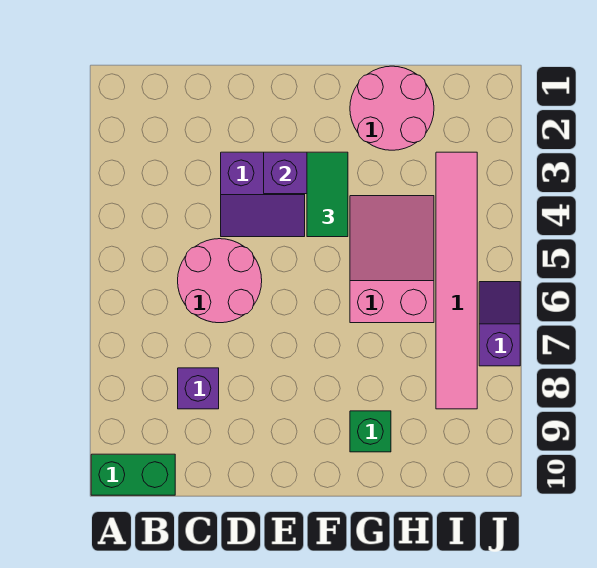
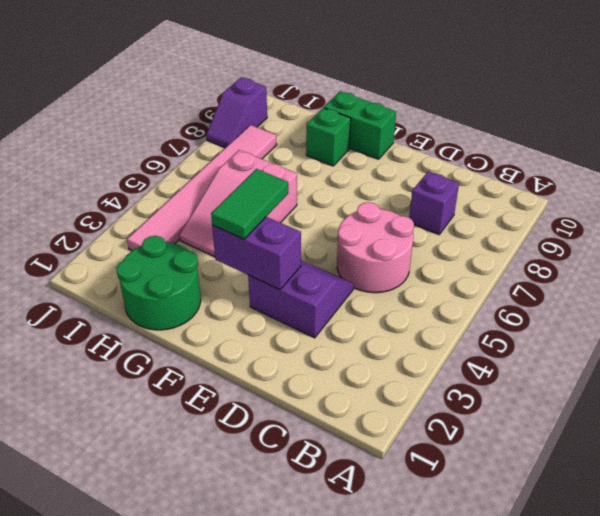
green brick A10:B10 level 1 -> green brick F10:G10 level 1
pink round brick G1:H2 level 1 -> green round brick G1:H2 level 1
purple slope J6:J7 level 1 top 7 -> purple slope J8:J9 level 1 top 9

